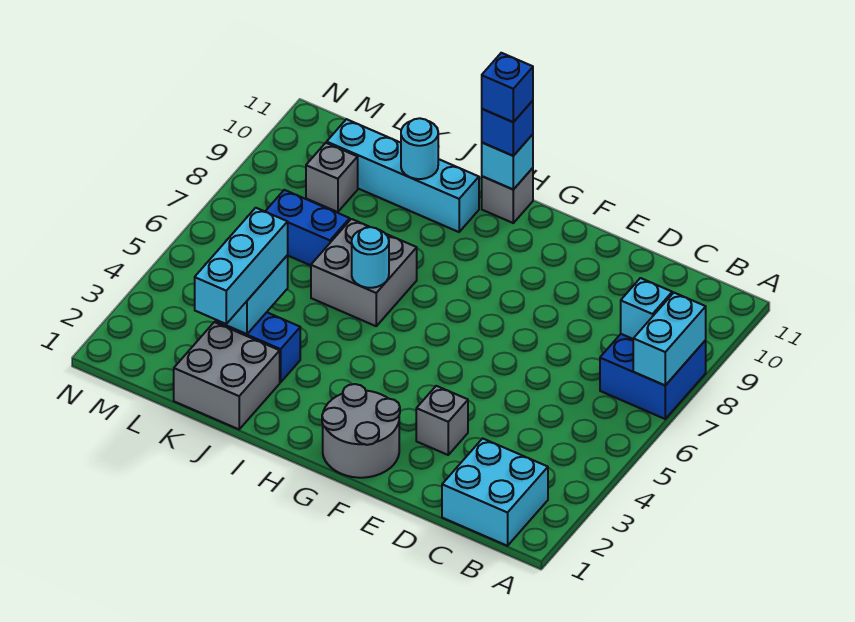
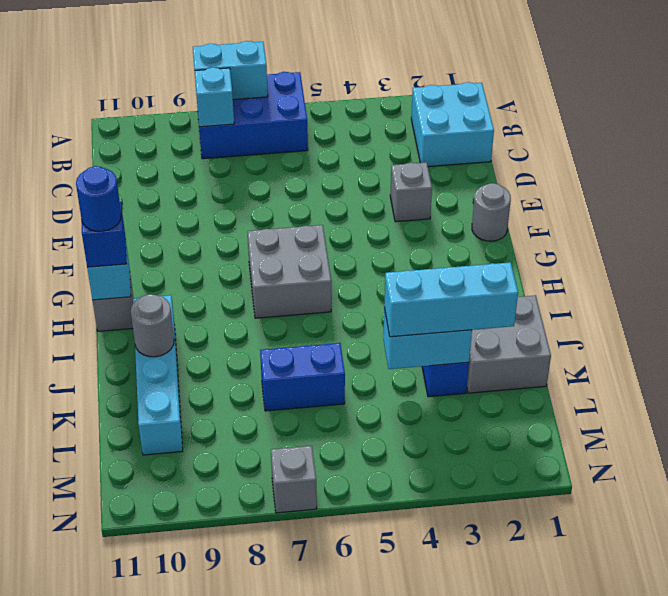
blue brick A7:B8 level 1 -> blue brick A6:B8 level 1
grey round brick F1:G2 level 1 -> grey round brick F1 level 1
blue brick H11 level 4 -> blue round brick H11 level 4
grey brick I6:J7 level 1 -> grey brick G6:H7 level 1
cyan round brick I6 level 2 -> none
cyan round brick J10 level 2 -> grey round brick J10 level 2
blue brick K7:L7 level 1 -> blue brick K6:K7 level 1
grey brick L9 level 1 -> grey brick N7 level 1

